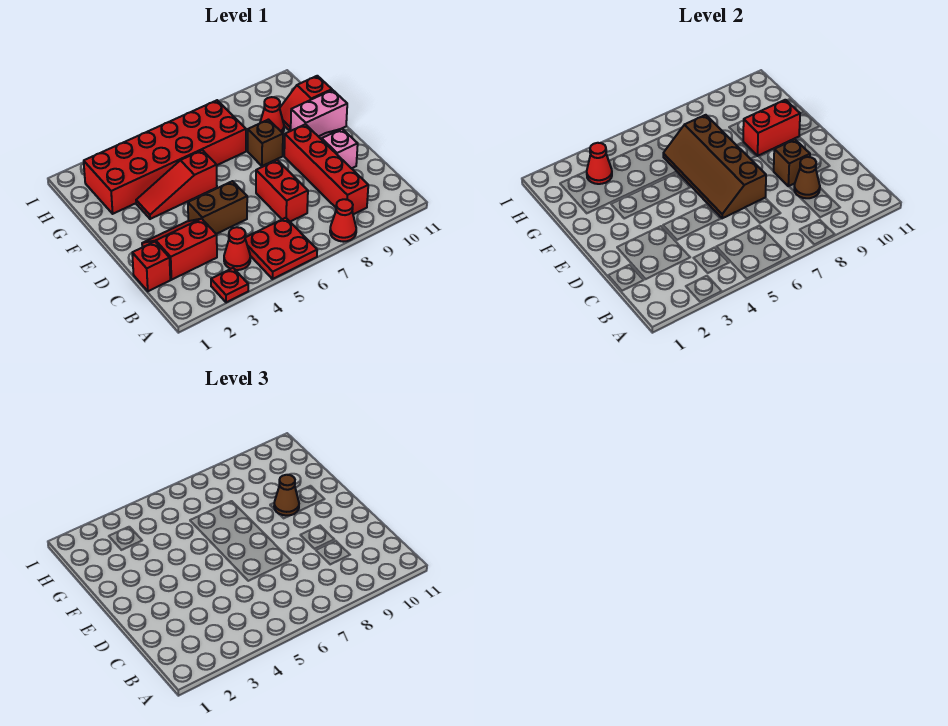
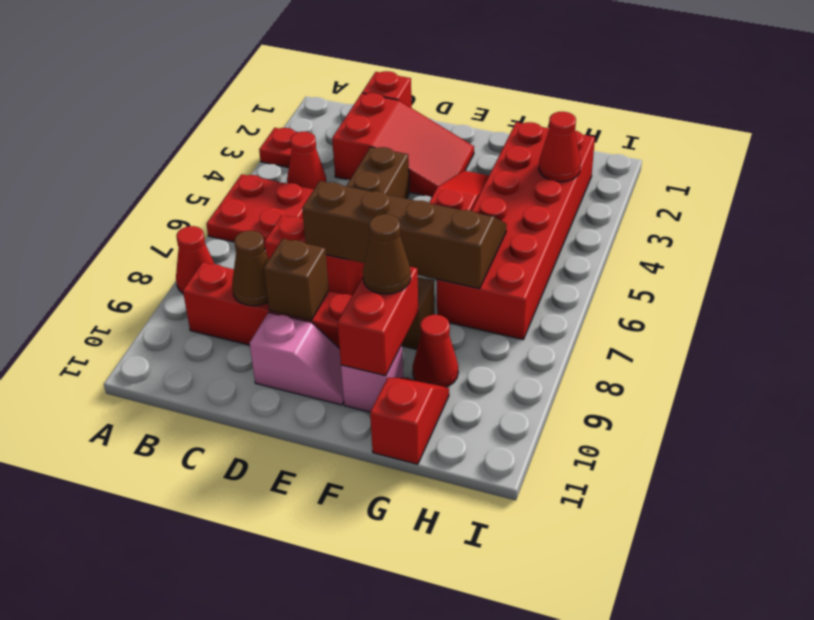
red slope C2:D3 level 1 top C -> red slope C2:E3 level 1 top C
pink brick F10:F11 level 1 -> pink brick F10 level 1

